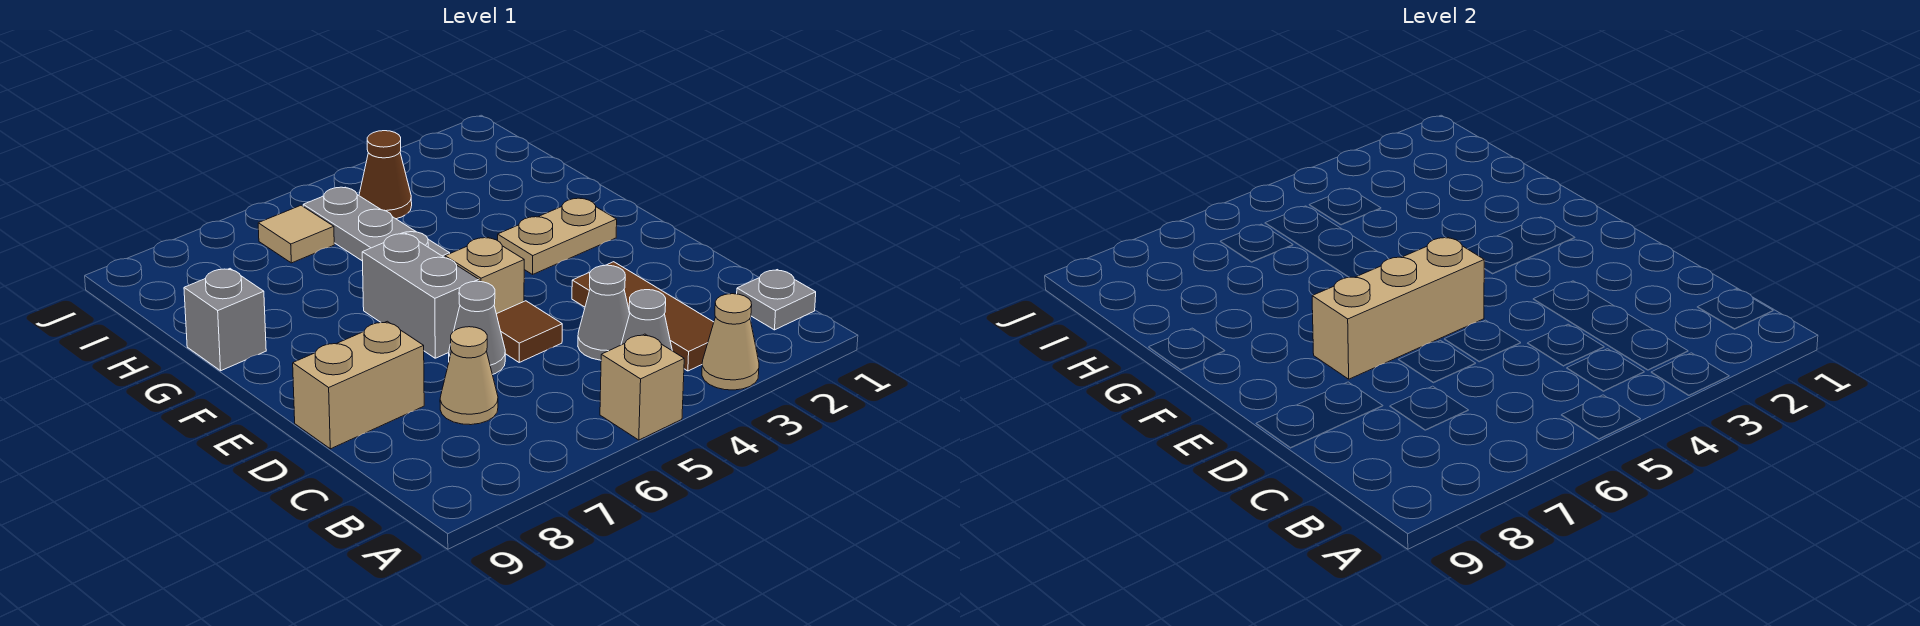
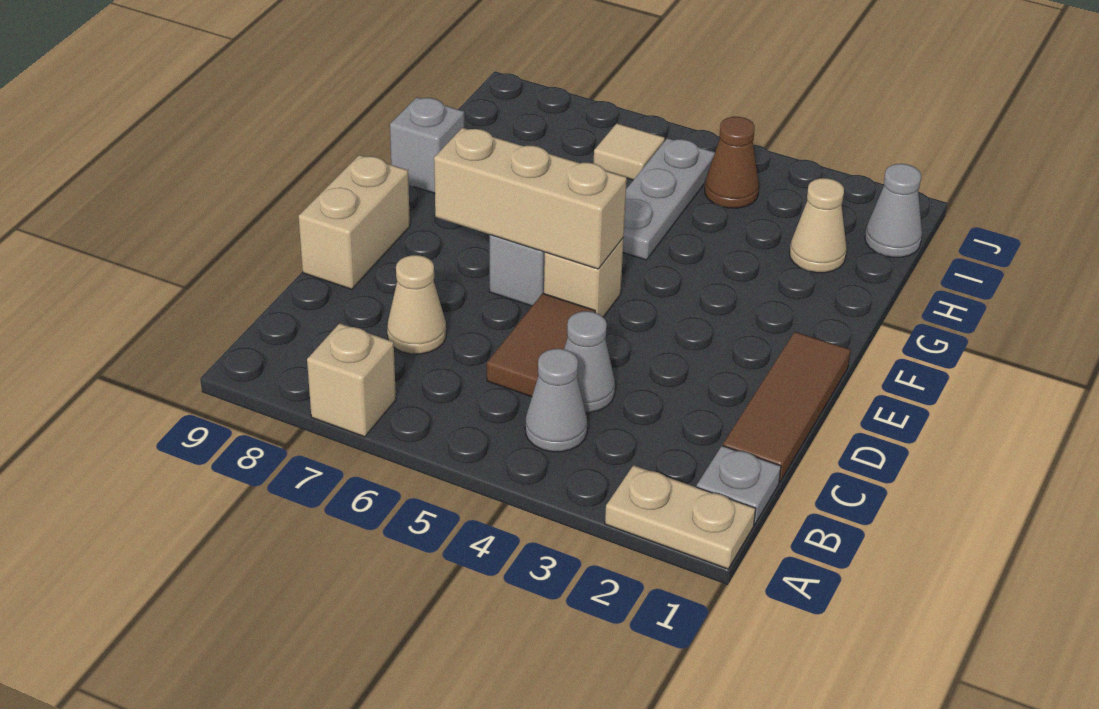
tan cone A3 level 1 -> tan cone H2 level 1
tan brick A5 level 1 -> tan brick A7 level 1
brown tile B3:D3 level 1 -> brown tile C1:E1 level 1
brown tile D5 level 1 -> brown tile C5:D5 level 1
grey cone D6 level 1 -> grey cone I1 level 1
tan brick D8:D9 level 1 -> tan brick D9:E9 level 1
tan plate F2:F3 level 1 -> tan plate A1:A2 level 1

